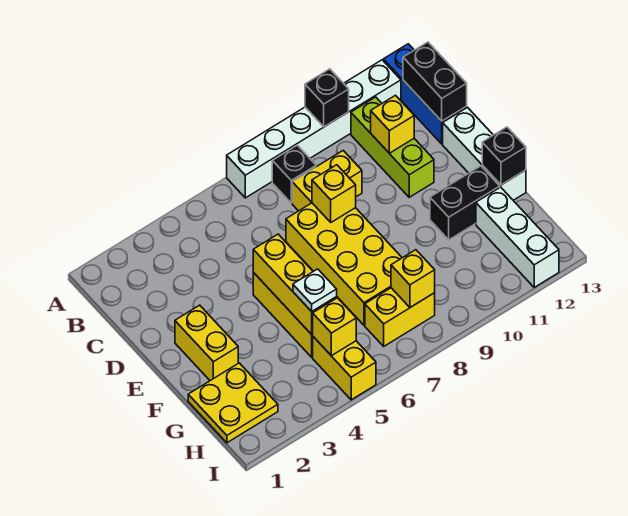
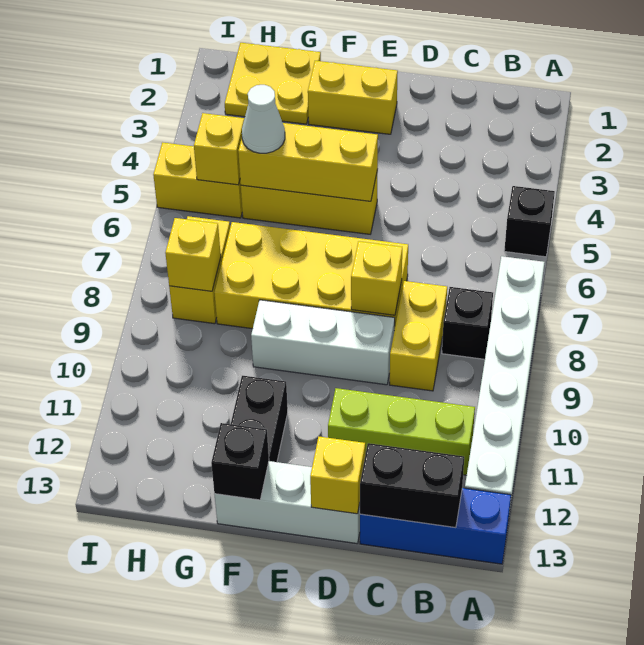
black brick A10 level 2 -> black brick A5 level 1
yellow brick C11 level 2 -> yellow brick D13 level 2
white plate G5 level 3 -> white cone G5 level 3
white brick G12:I12 level 1 -> white brick D9:F9 level 1

